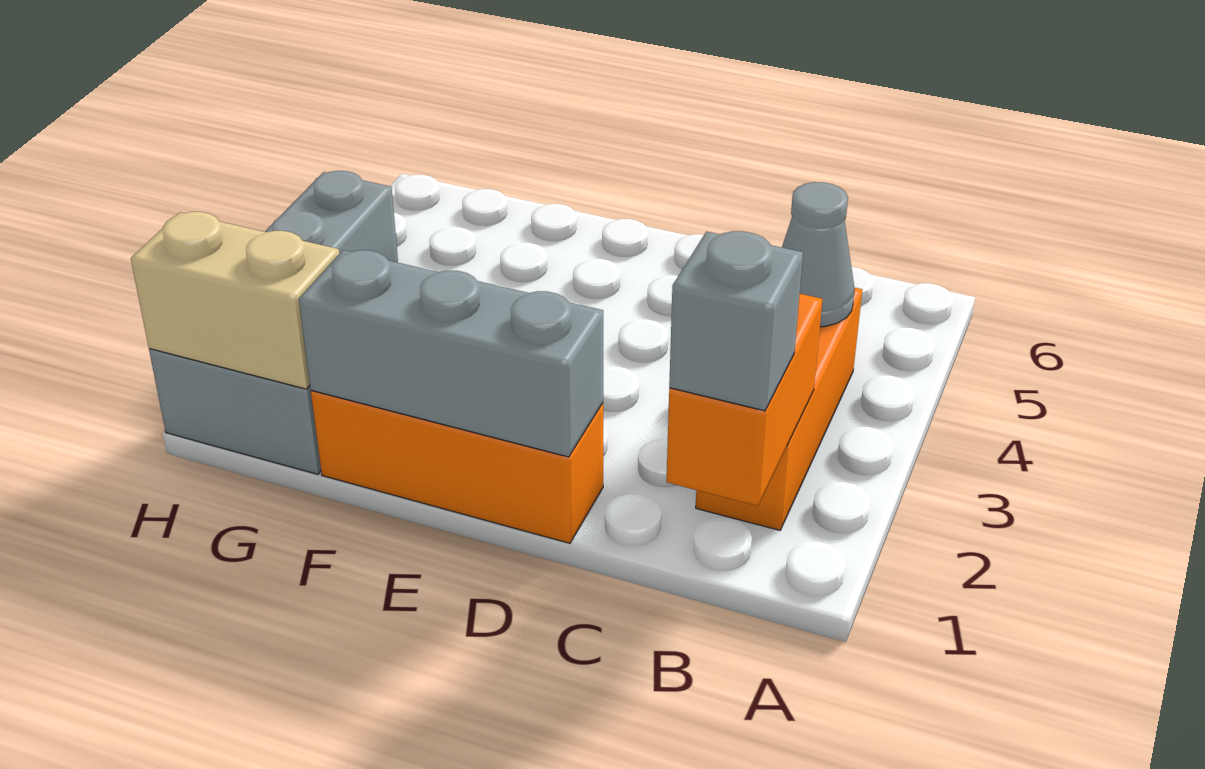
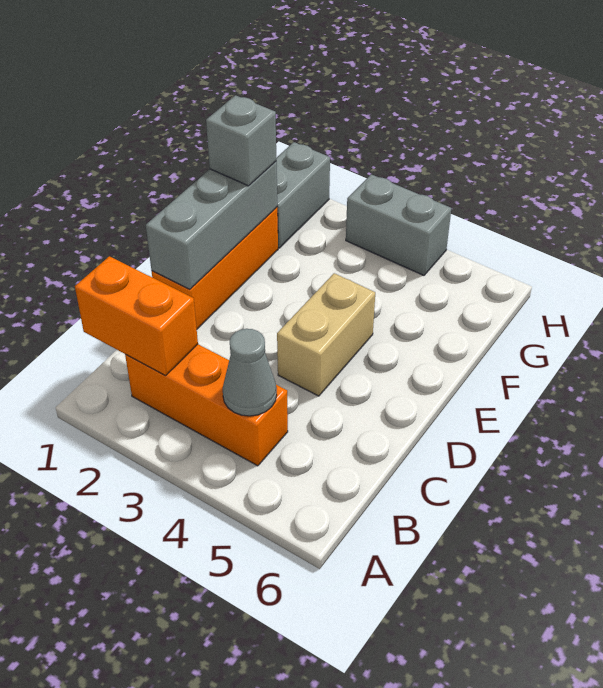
grey brick B1 level 3 -> grey brick F1 level 3
tan brick G1:H1 level 2 -> tan brick D4:E4 level 1

